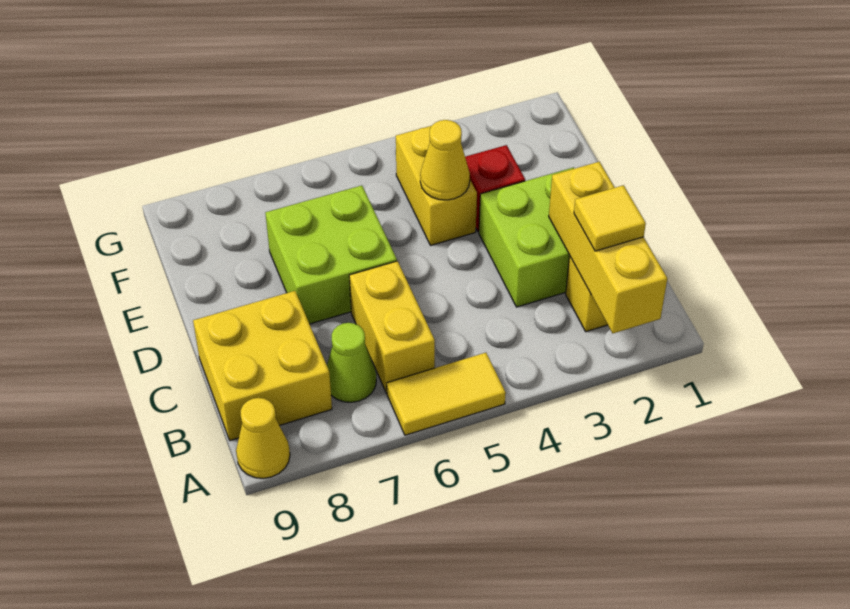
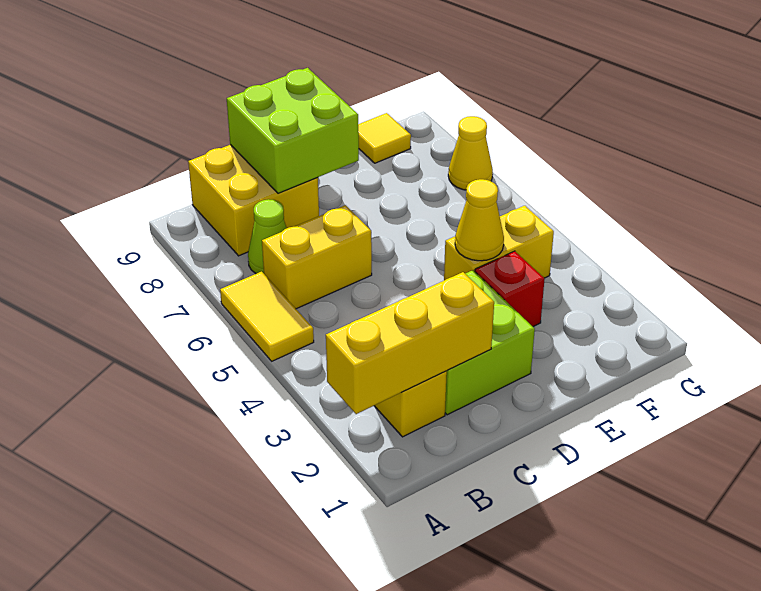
yellow cone A9 level 1 -> yellow cone G7 level 1
yellow tile B2 level 3 -> yellow tile F9 level 1
lime brick D6:E7 level 1 -> lime brick C8:D9 level 2

